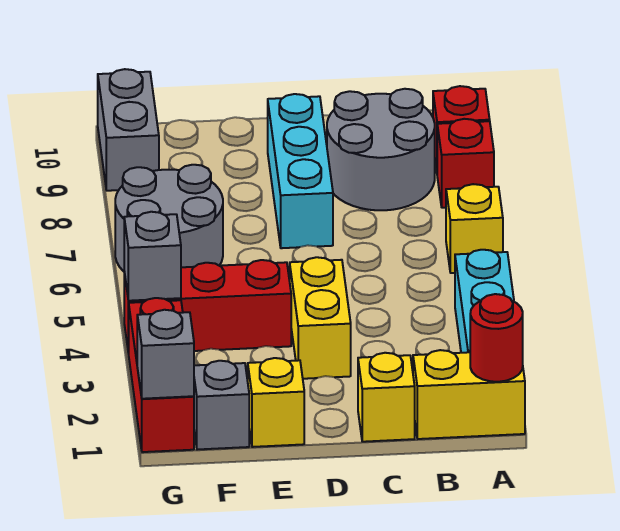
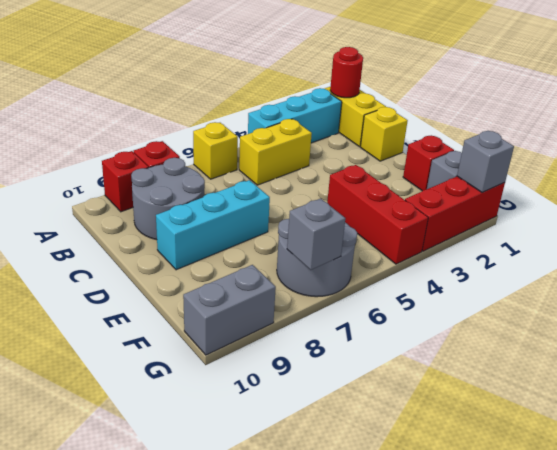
yellow brick D3:D4 level 1 -> yellow brick B4:B5 level 1
yellow brick E1 level 1 -> red brick E1 level 1
grey brick G4 level 2 -> grey brick G7 level 2

